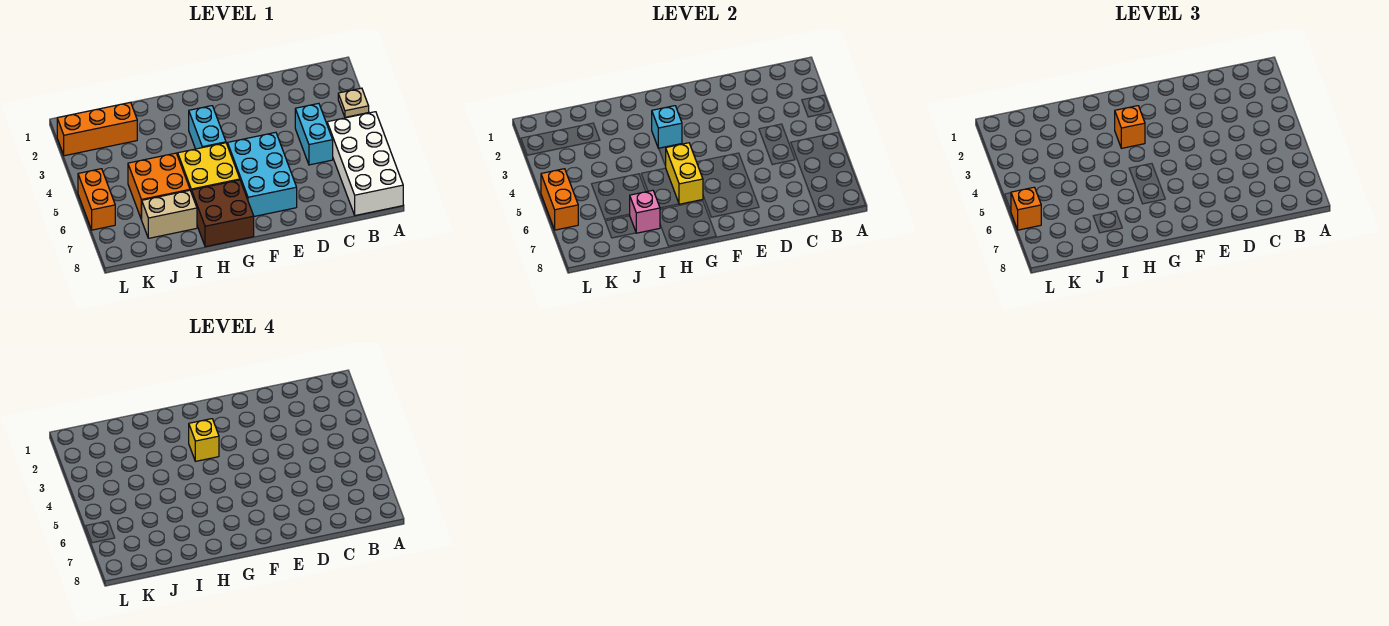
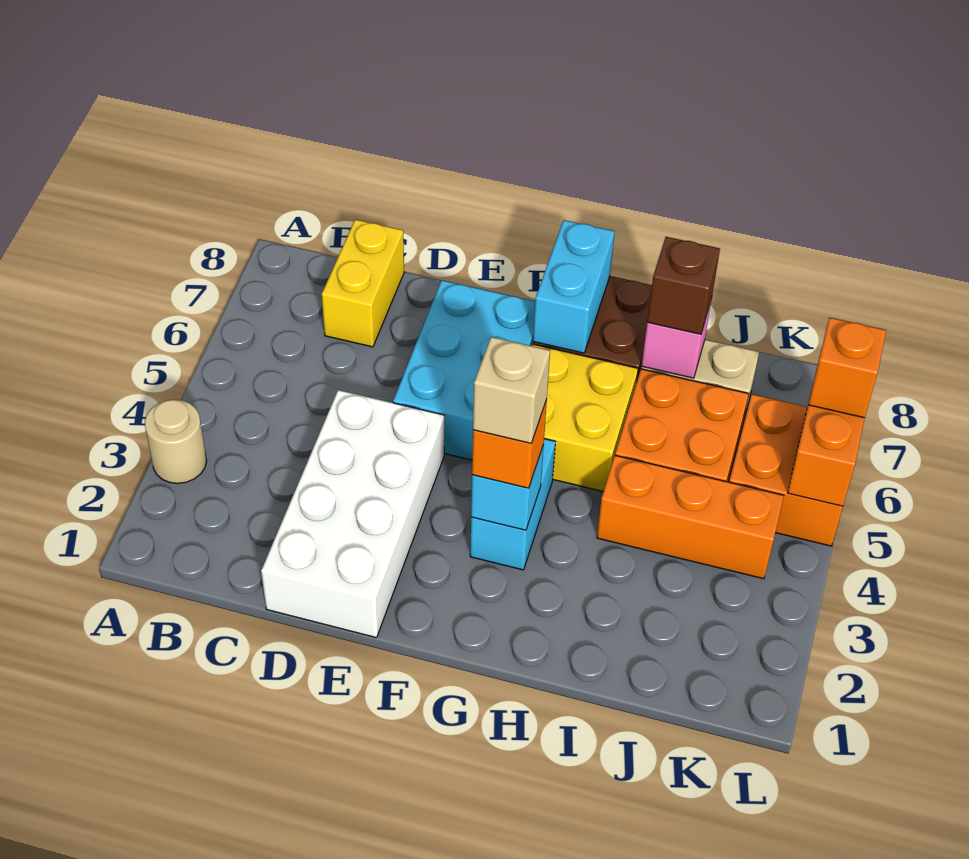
tan plate A3 level 1 -> tan round brick A3 level 1
white brick A5:B8 level 1 -> white brick D1:E4 level 1
cyan brick C4:C5 level 1 -> cyan brick G7:G8 level 2
yellow brick G3 level 4 -> tan brick G3 level 4
yellow brick G5:G6 level 2 -> yellow brick C7:C8 level 1
none -> brown brick I7 level 3
orange brick J2:L2 level 1 -> orange brick I4:K4 level 1
orange brick L5:L6 level 1 -> orange brick K5:L6 level 1

